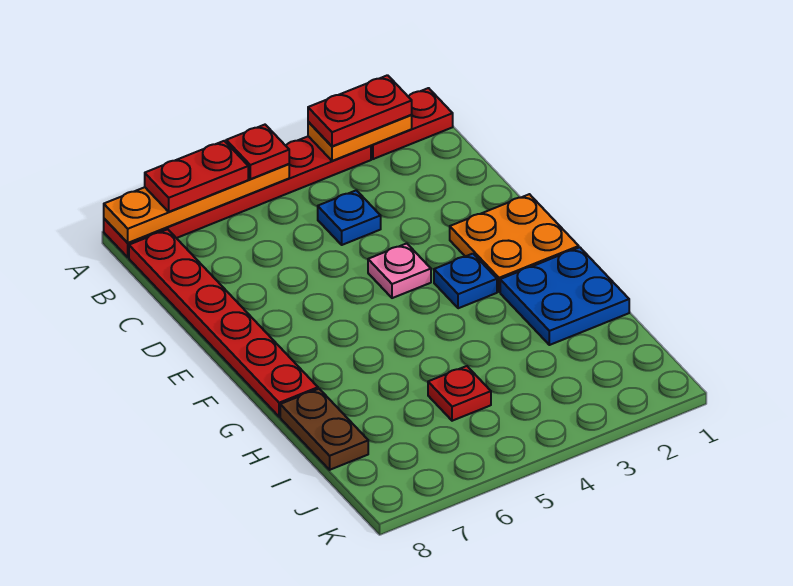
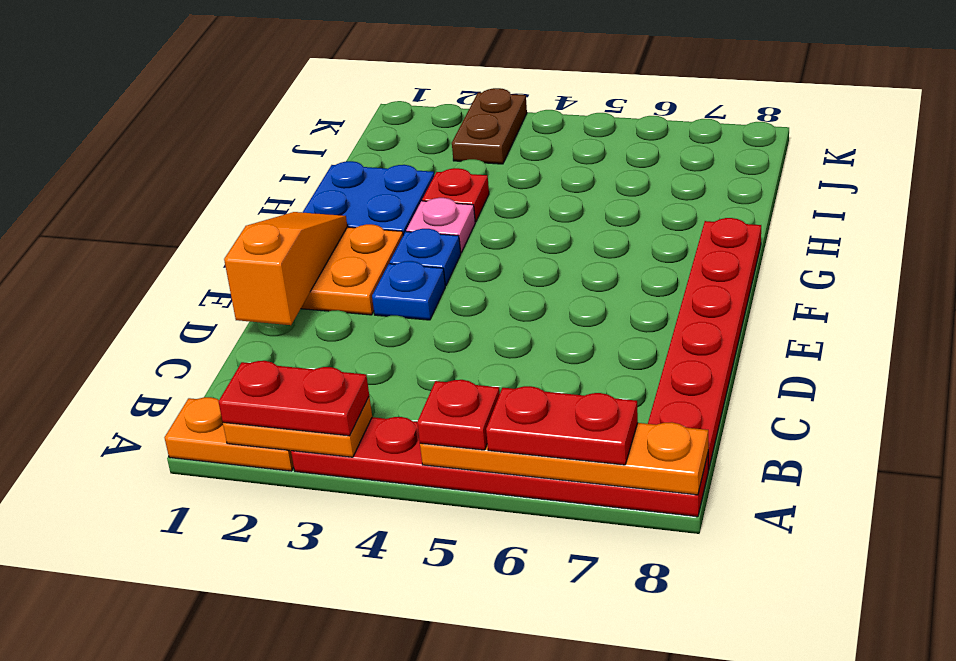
red plate A1:A2 level 1 -> orange plate A1:A2 level 1
blue plate C4 level 1 -> blue plate E3 level 1
none -> orange slope D1:F1 level 2 top D
pink plate E4 level 1 -> pink plate G3 level 1
brown plate H8:I8 level 1 -> brown plate J3:K3 level 1
red plate I5 level 1 -> red plate H3 level 1

